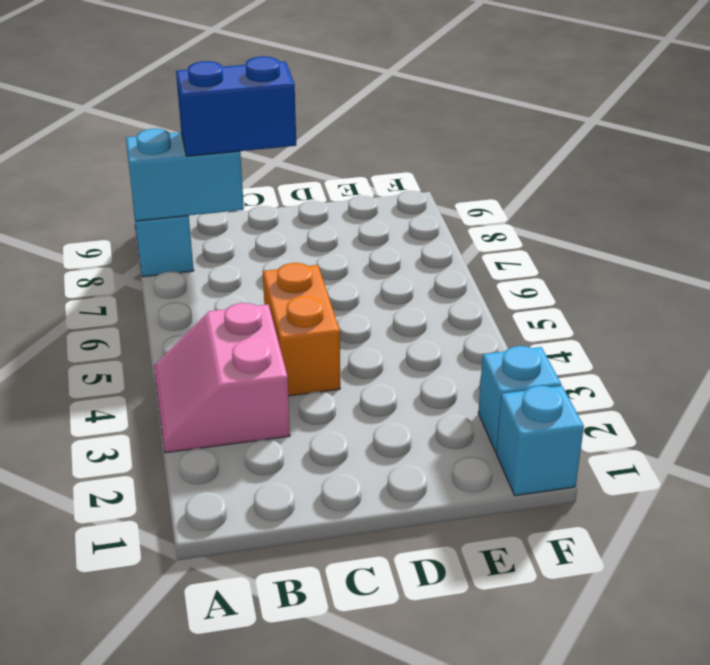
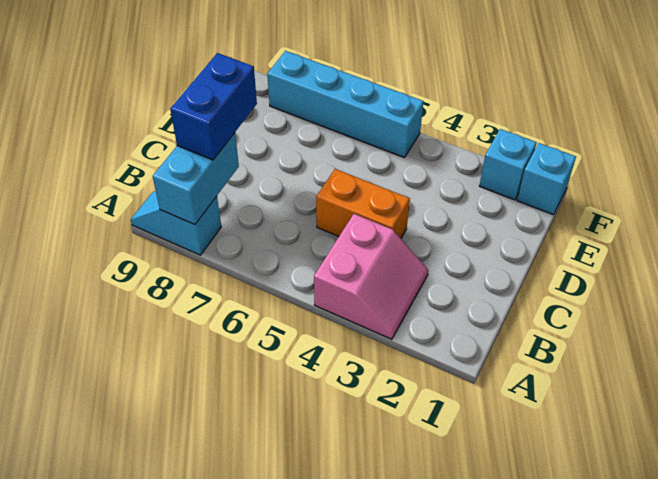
pink slope A3:B4 level 1 top B -> pink slope A3:B4 level 1 top 4
none -> cyan brick F5:F8 level 1

